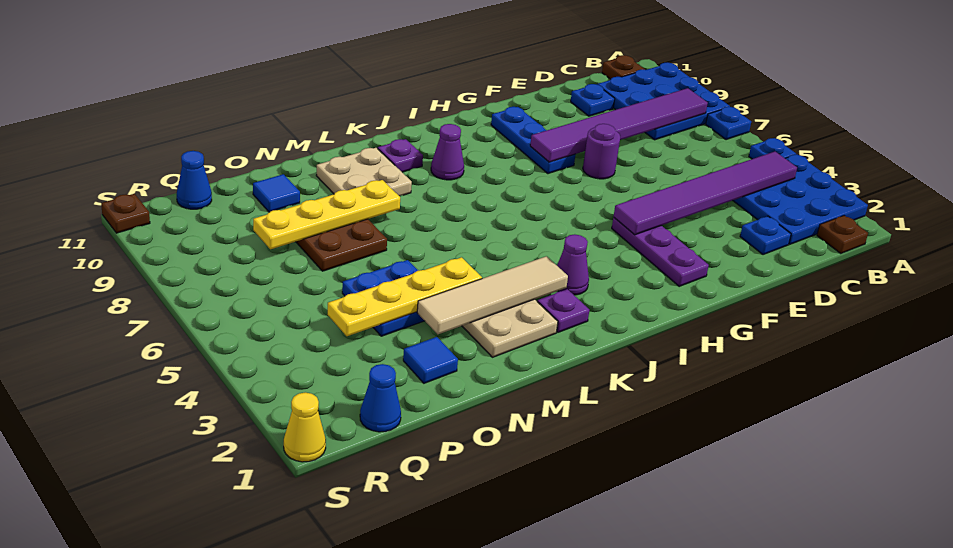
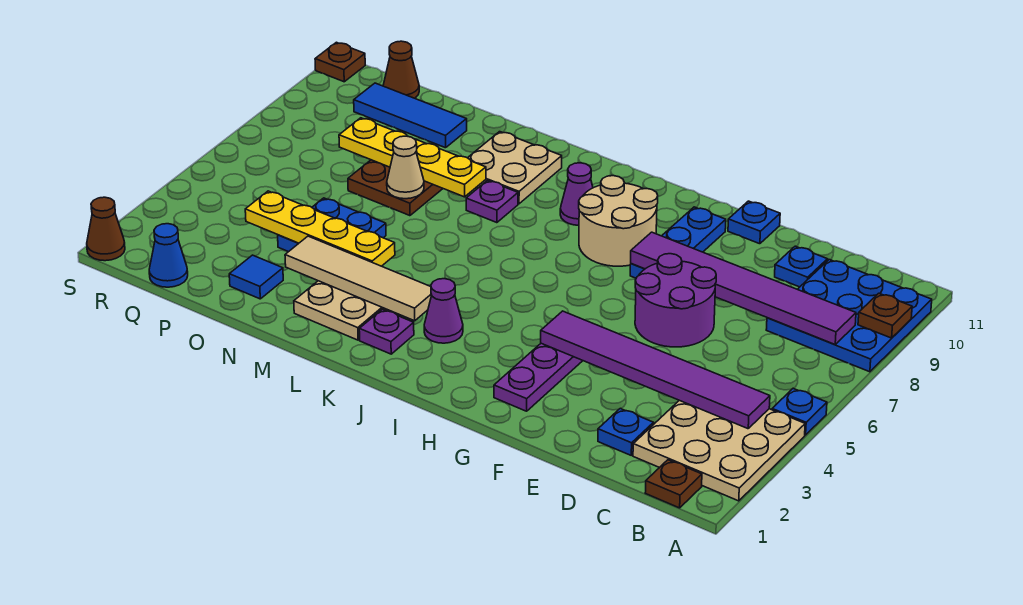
blue plate A2:C4 level 1 -> tan plate A2:C4 level 1
blue plate A7 level 1 -> blue plate F11 level 1
brown plate B11 level 1 -> brown plate A9 level 2
purple round brick F7 level 1 -> purple round brick E6:F7 level 1
none -> tan round brick H8:I9 level 1
purple plate K10 level 1 -> purple plate L8 level 1
none -> tan cone N7 level 2
blue tile O10 level 1 -> blue tile O10:Q10 level 1
blue cone Q11 level 1 -> brown cone Q11 level 1
yellow cone S1 level 1 -> brown cone S1 level 1

